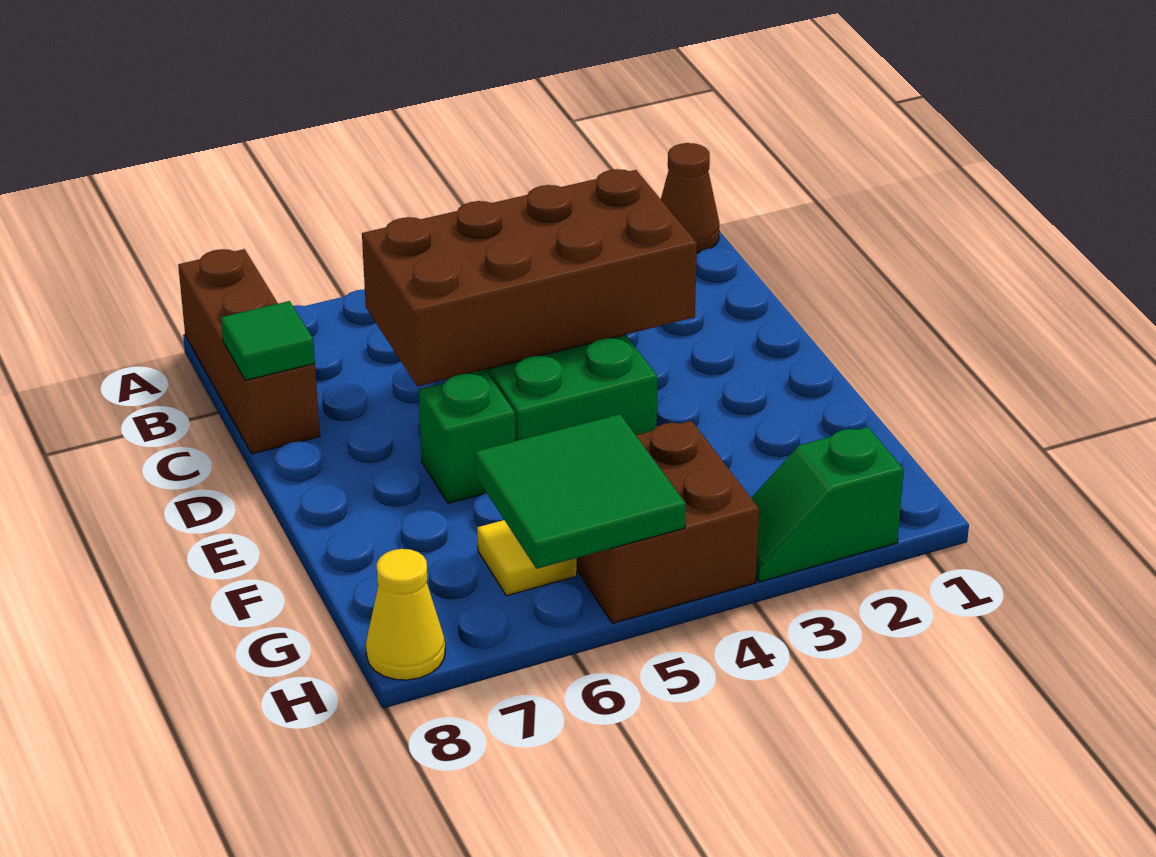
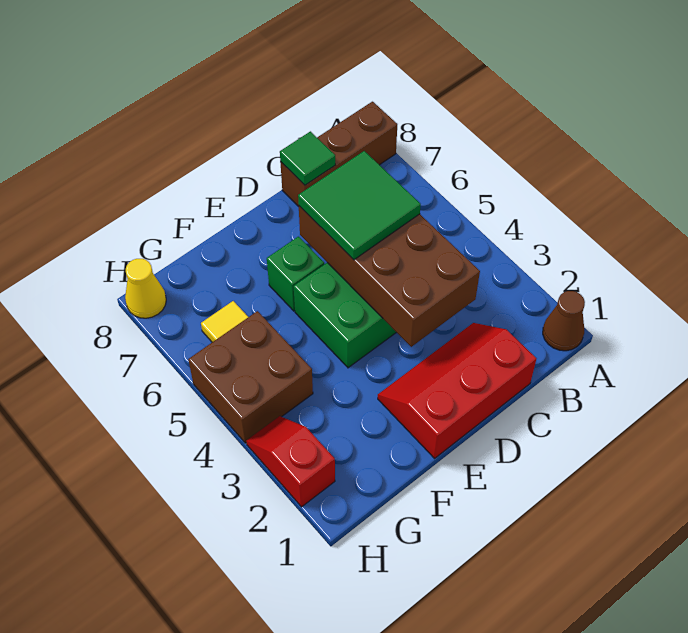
none -> red slope C1:E2 level 1 top 1
green tile G5:H6 level 2 -> green tile C5:D6 level 3
green slope H2:H3 level 1 top 2 -> red slope H2:H3 level 1 top 2

